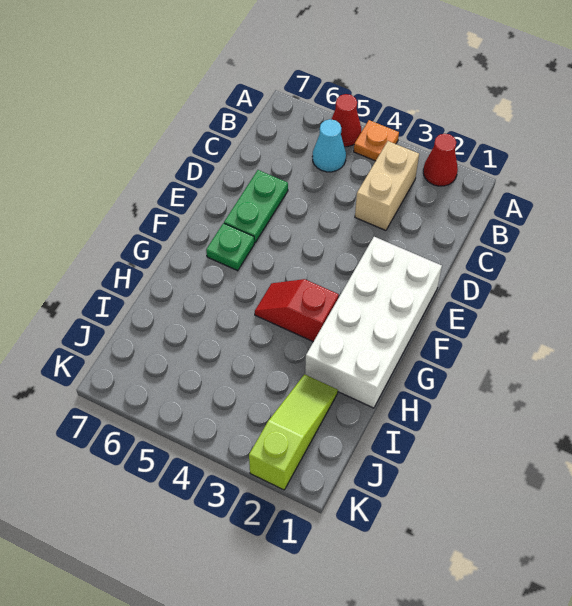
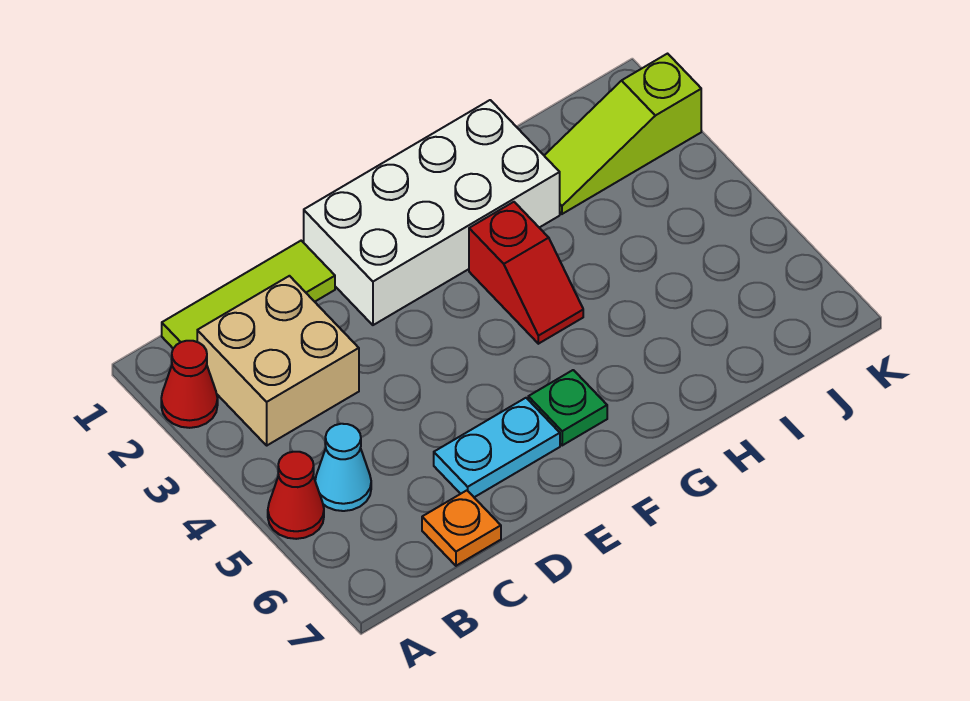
orange plate A4 level 1 -> orange plate C7 level 1
none -> lime tile B1:D1 level 1
tan brick B3:C3 level 1 -> tan brick B2:C3 level 1
green plate D6:E6 level 1 -> cyan plate D6:E6 level 1

